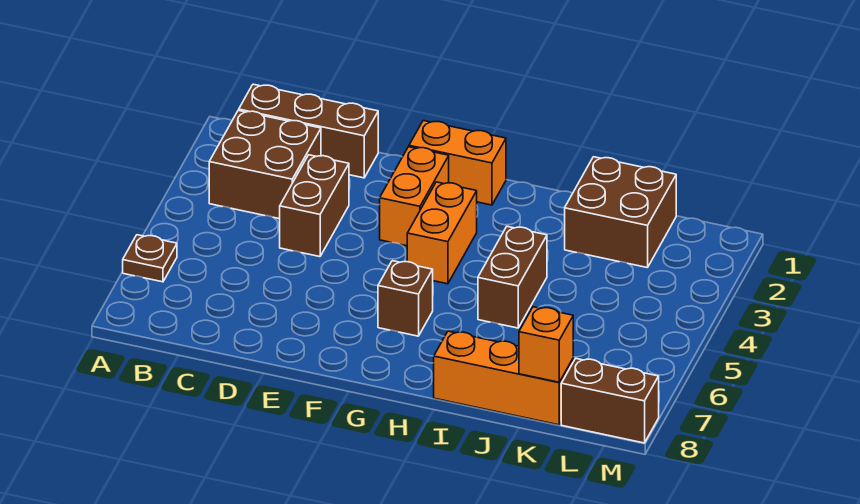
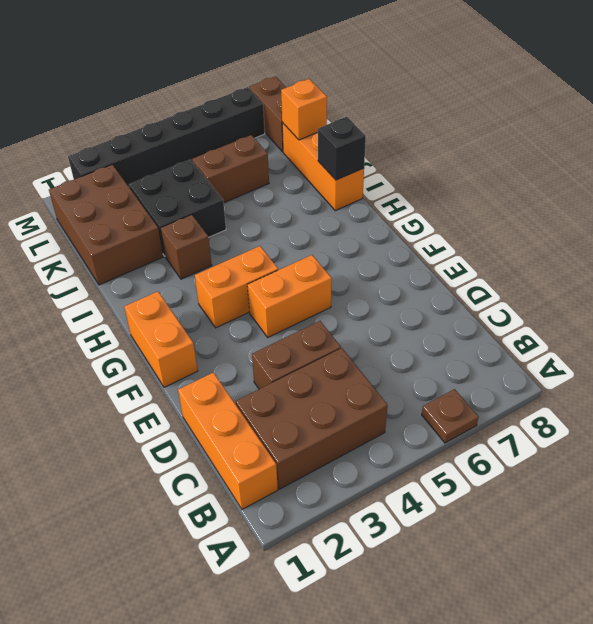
brown brick B1:D1 level 1 -> orange brick B1:D1 level 1
brown brick B2:C3 level 1 -> brown brick B2:C4 level 1
orange brick F2:F3 level 1 -> orange brick F4:F5 level 1
brown brick G6 level 1 -> brown brick I3 level 1
brown brick I4:I5 level 1 -> brown brick K5:K6 level 1
none -> black brick I8 level 2
brown brick J1:K2 level 1 -> brown brick J1:L2 level 1
none -> black brick J3:K4 level 1
none -> black brick M2:M7 level 1

